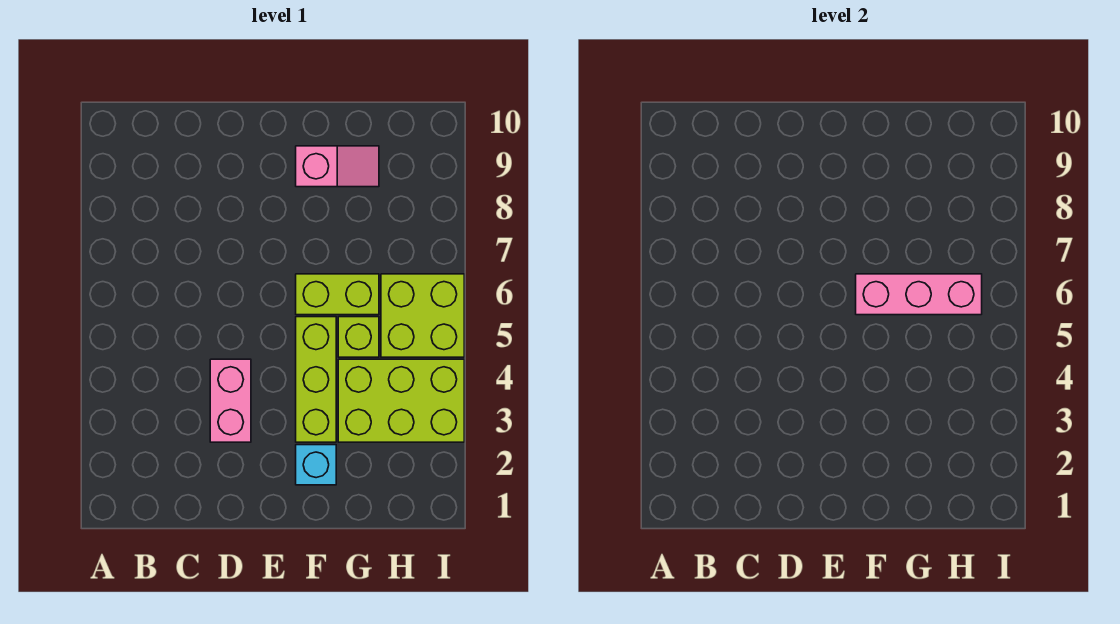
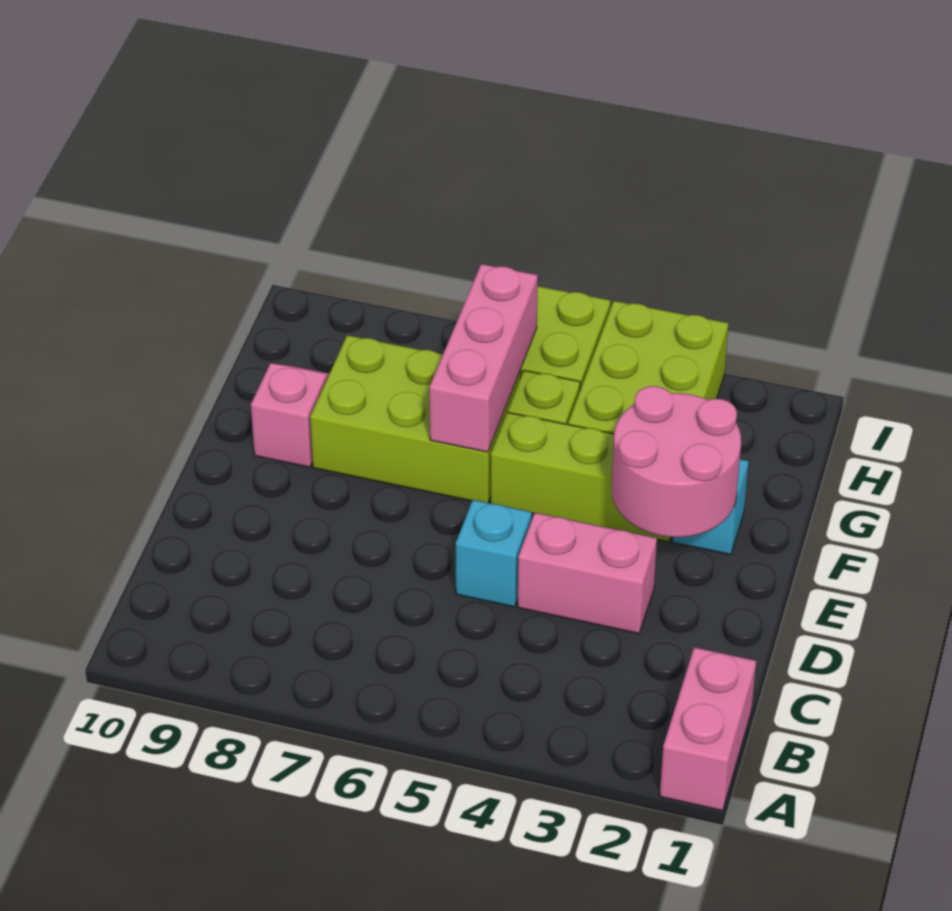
none -> pink brick A1:B1 level 1
none -> cyan brick D5 level 1
none -> pink round brick E2:F3 level 2
lime brick F6:G6 level 1 -> lime brick F6:G8 level 1

